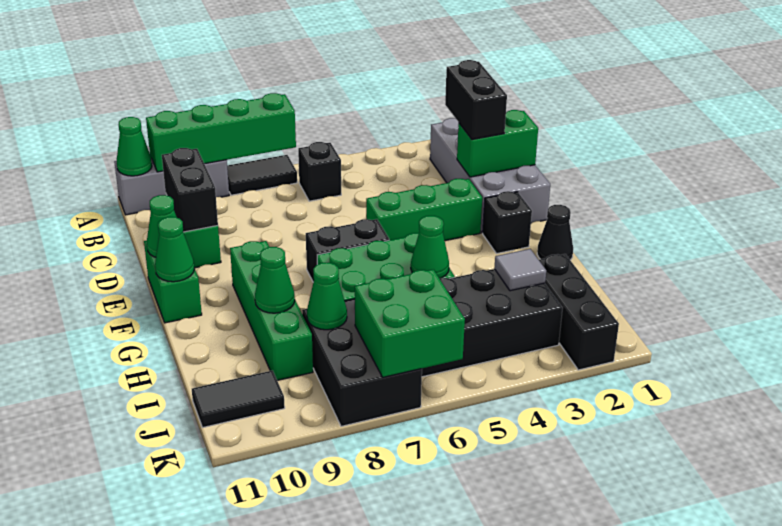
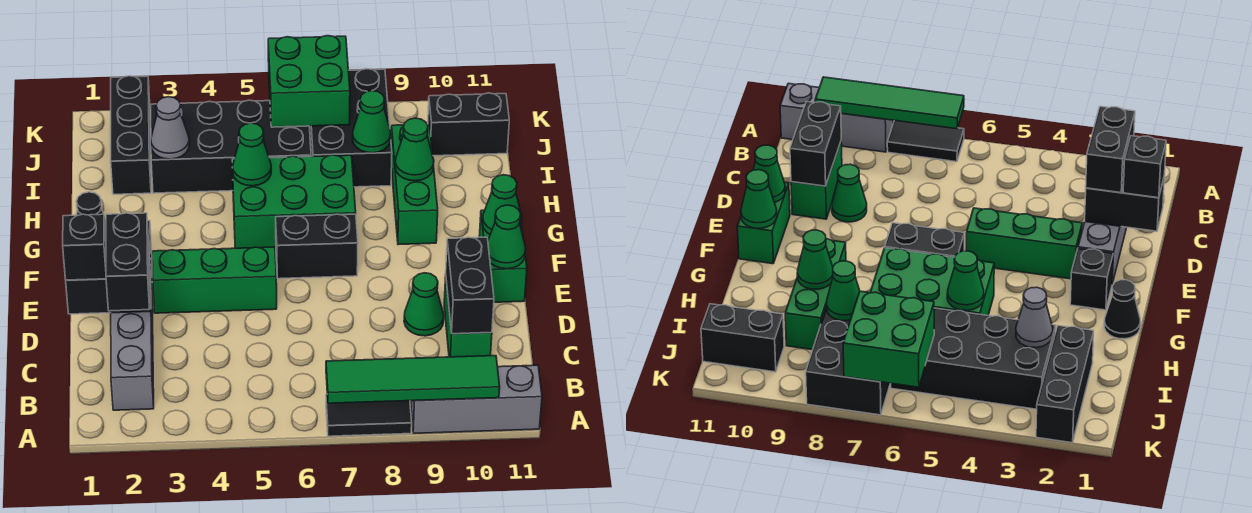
green brick A7:A10 level 2 -> green tile A7:A10 level 2
green cone A11 level 2 -> green cone D9 level 1
grey brick B1:E2 level 1 -> grey brick B2:E2 level 1
black brick B6 level 1 -> black brick D1 level 3
green brick D1:D2 level 2 -> black brick D1:D2 level 2
green brick F9:I9 level 1 -> green brick G9:I9 level 1
grey tile I3 level 2 -> grey cone I3 level 2
black tile J10:J11 level 1 -> black brick J10:J11 level 1

